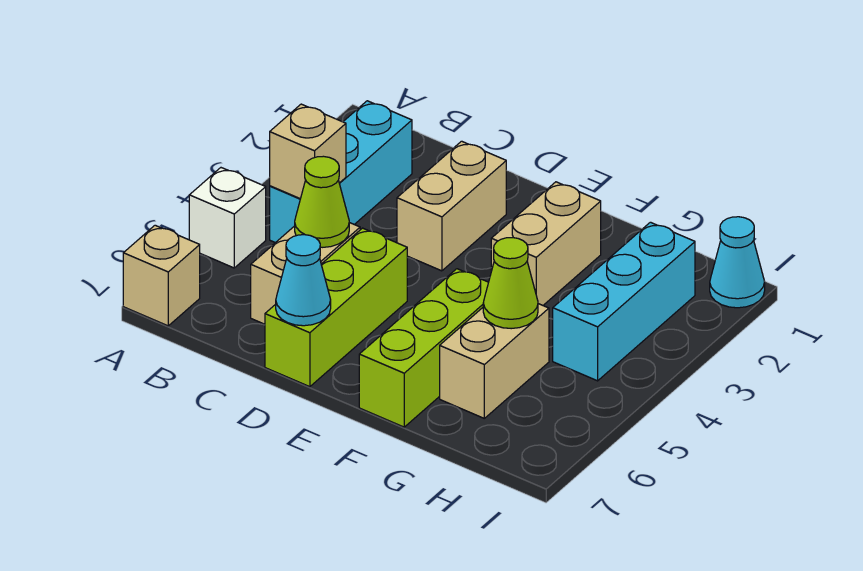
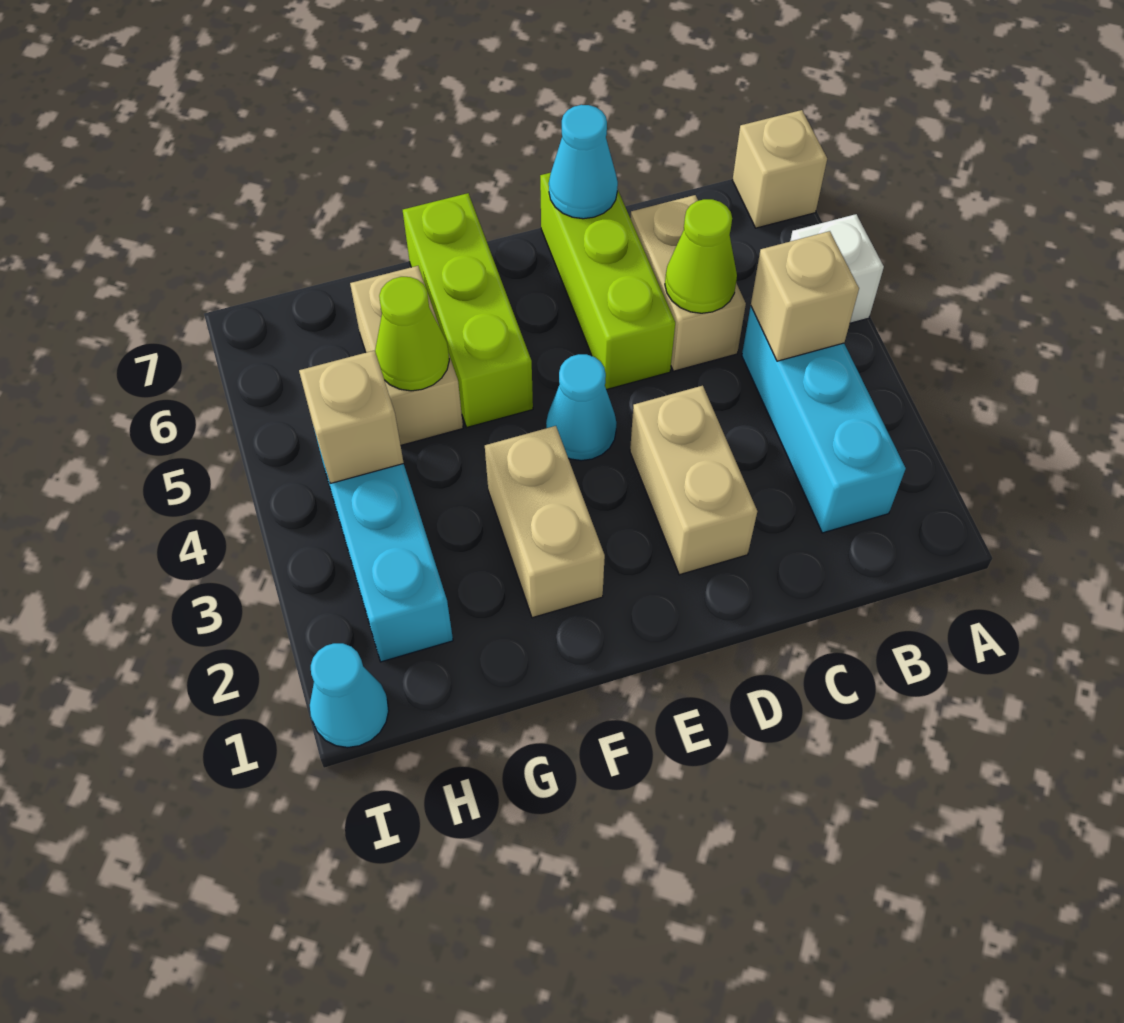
none -> cyan cone E4 level 1
none -> tan brick H4 level 2

